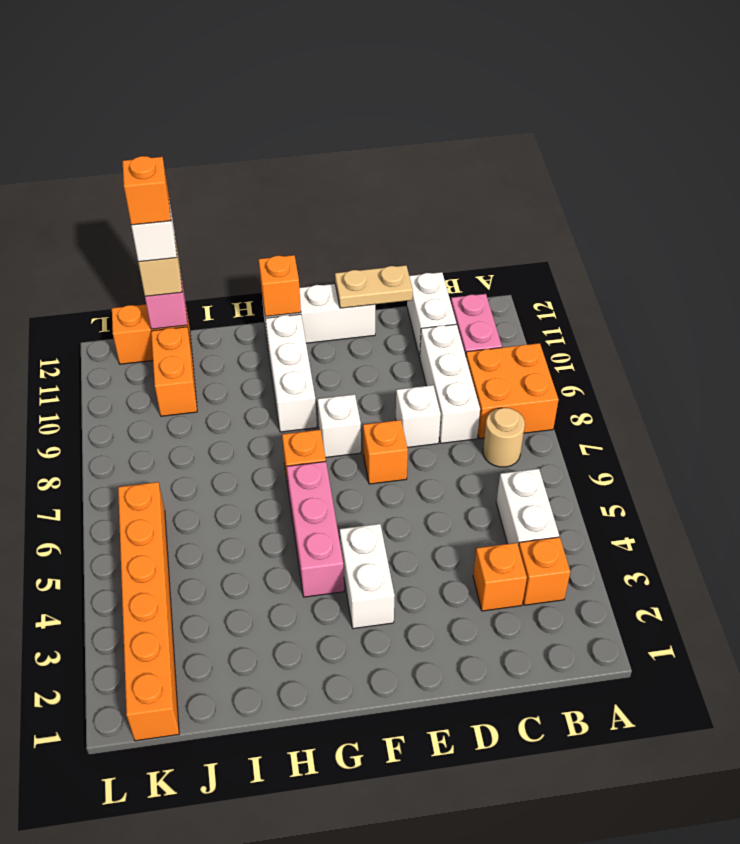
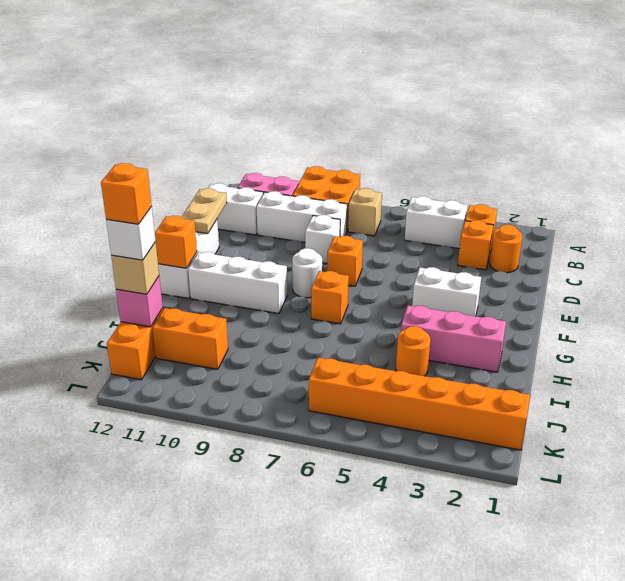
tan round brick B7 level 1 -> tan brick B7 level 1
none -> orange round brick C2 level 1
white brick F8 level 1 -> white round brick F8 level 1
pink brick G4:G6 level 1 -> pink brick H2:H4 level 1
none -> orange round brick I4 level 1

